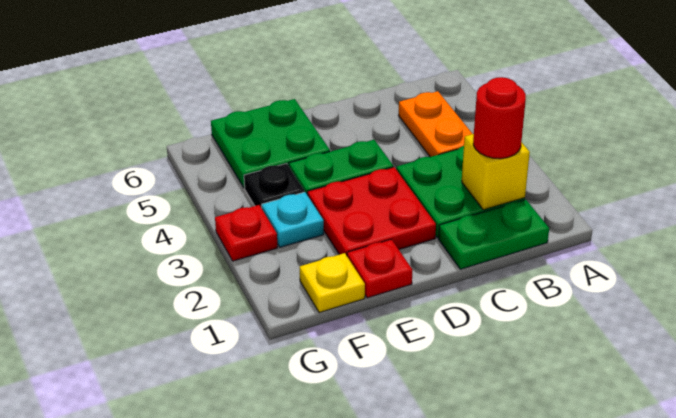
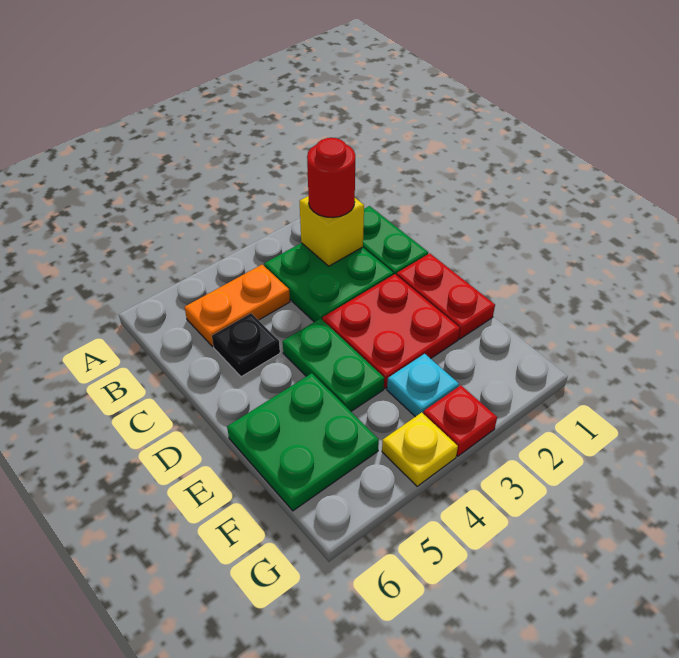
red plate E1 level 1 -> red plate D1:E1 level 1
yellow plate F1 level 1 -> yellow plate G4 level 1
black plate F4 level 1 -> black plate C5 level 1

